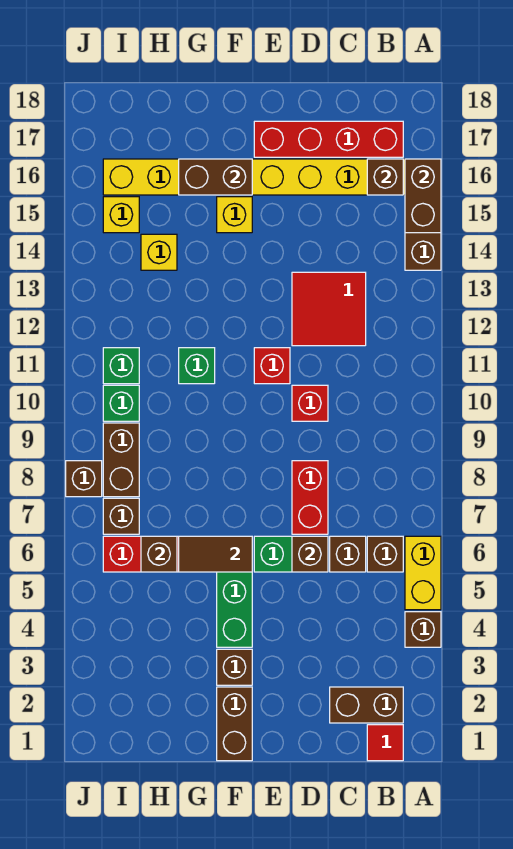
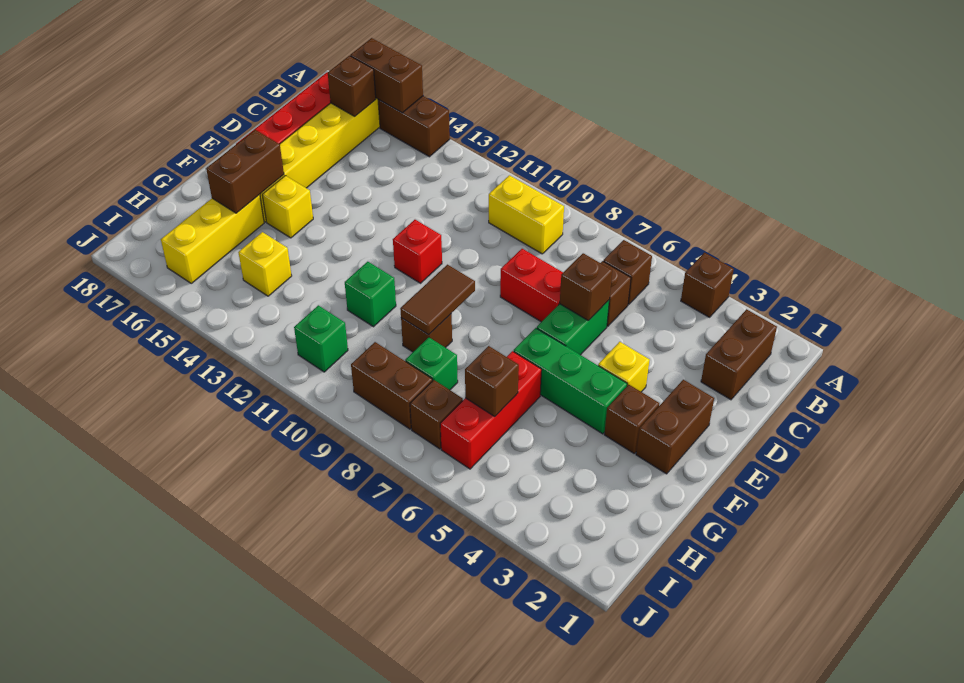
yellow brick A5:A6 level 1 -> yellow brick B9:B10 level 1
red tile B1 level 1 -> none
red tile C12:D13 level 1 -> none
red brick D10 level 1 -> none
brown brick F1:F2 level 1 -> brown brick E2:F2 level 1
brown tile F6:G6 level 2 -> brown tile F9:G9 level 2
green brick I10 level 1 -> green brick H8 level 1
yellow brick I15 level 1 -> yellow brick E4 level 1
brown brick J8 level 1 -> brown brick G9 level 1

